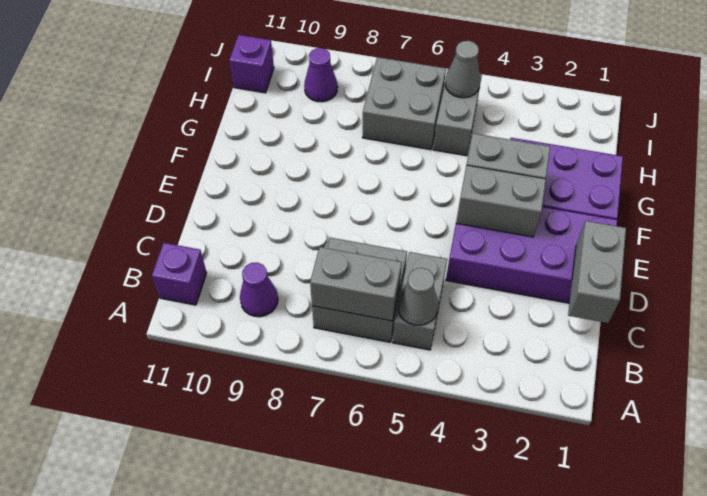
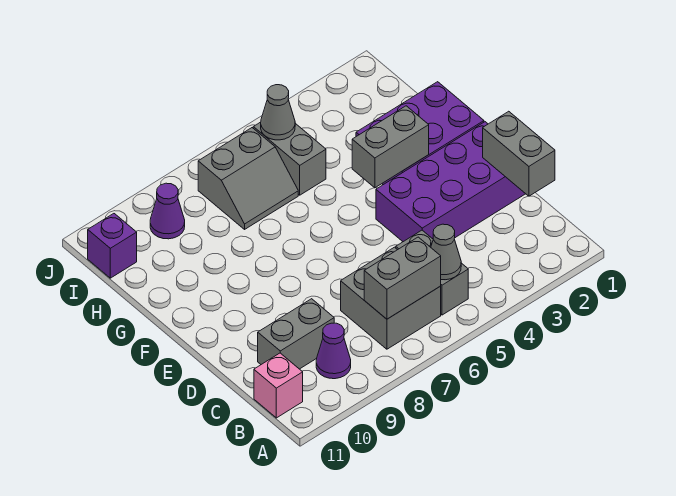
purple brick B11 level 1 -> pink brick B11 level 1
grey brick E3:E4 level 2 -> grey brick C9:C10 level 1
grey brick H6:I7 level 1 -> grey slope H6:I7 level 1 top I

